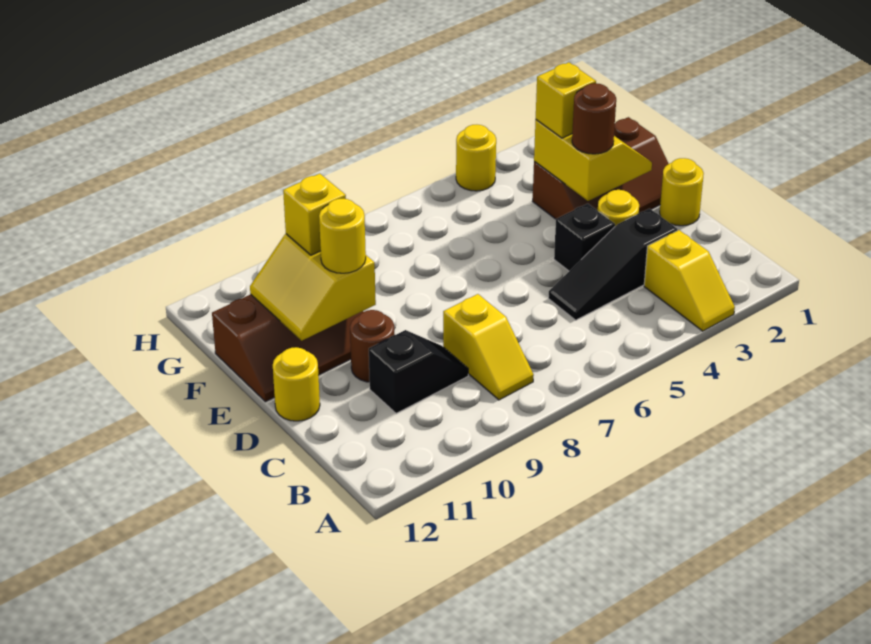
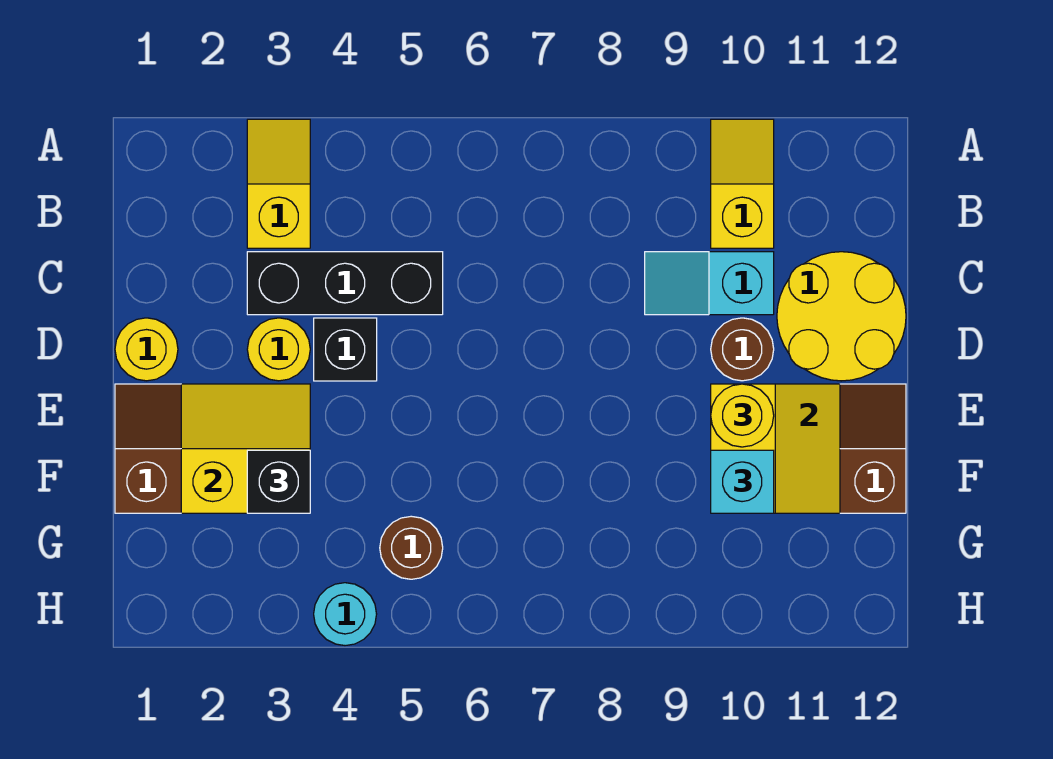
yellow slope B8:C8 level 1 top C -> yellow slope A10:B10 level 1 top B
black slope C3:C5 level 1 top 3 -> black brick C3:C5 level 1
black slope C9:C10 level 1 top 10 -> cyan slope C9:C10 level 1 top 10
yellow round brick D12 level 1 -> yellow round brick C11:D12 level 1
yellow slope E2:F3 level 2 top 3 -> yellow slope E2:F3 level 2 top F
brown round brick E3 level 3 -> brown round brick G5 level 1
yellow brick F3 level 3 -> black brick F3 level 3
yellow brick F10 level 3 -> cyan brick F10 level 3
yellow round brick H4 level 1 -> cyan round brick H4 level 1

